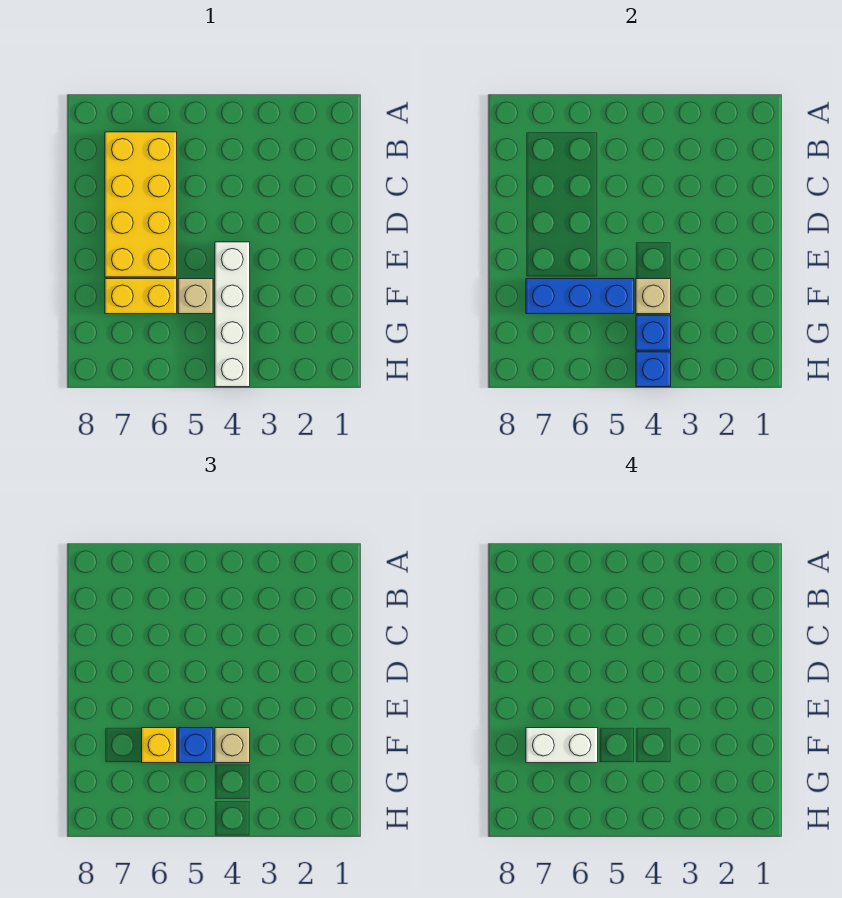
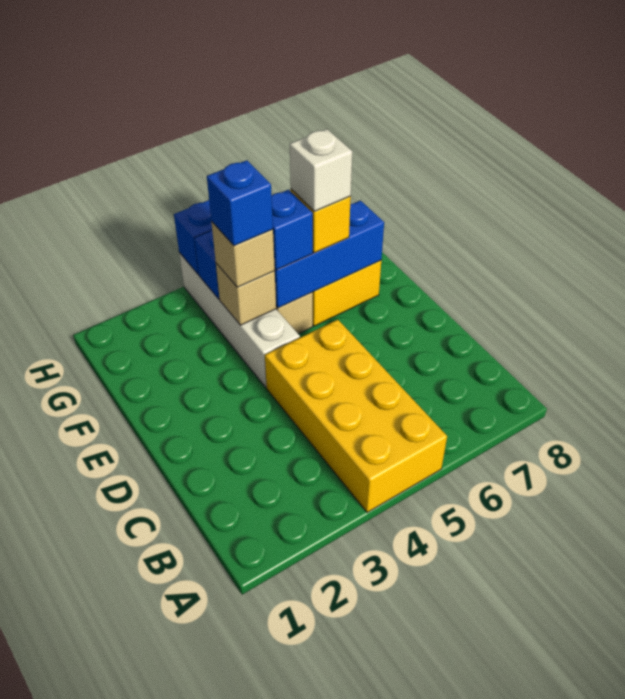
yellow brick B6:E7 level 1 -> yellow brick A4:D5 level 1
none -> blue brick F4 level 4
white brick F6:F7 level 4 -> white brick F6 level 4

